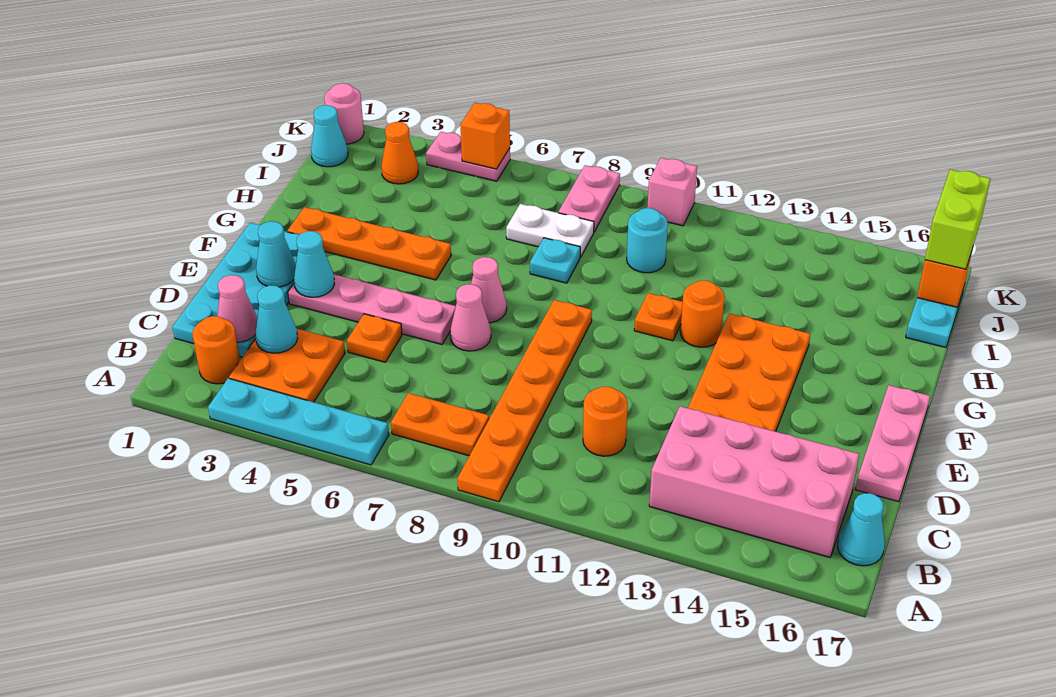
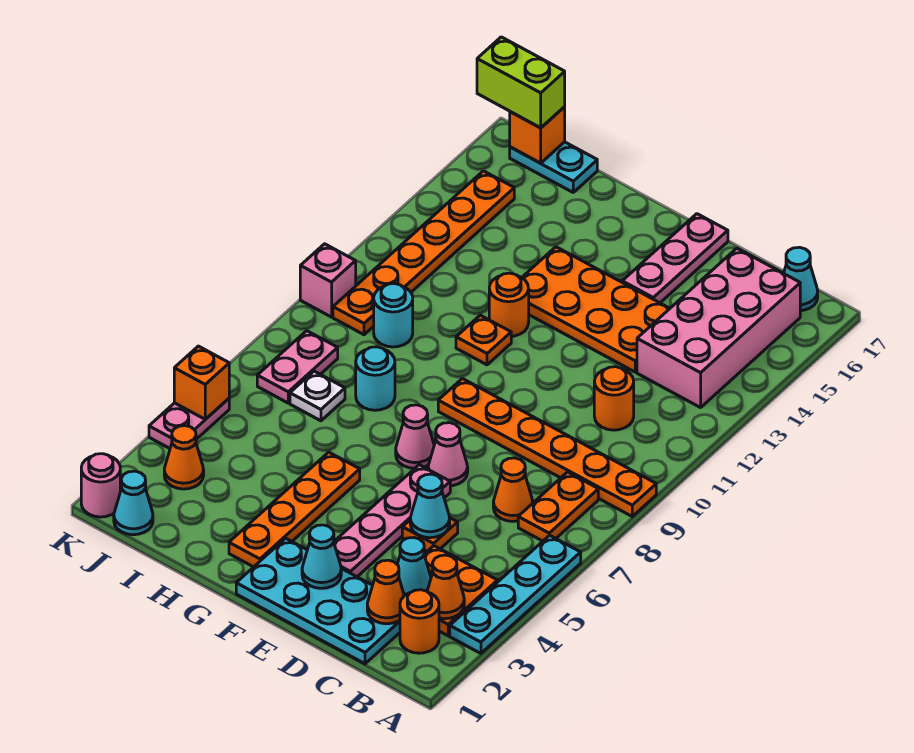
none -> orange cone B3 level 2
pink cone C2 level 2 -> orange cone C2 level 2
none -> orange cone C7 level 1
pink plate D17:F17 level 1 -> pink plate E15:E17 level 1
cyan cone E3 level 2 -> cyan cone D5 level 2
cyan plate H8 level 1 -> cyan round brick H8 level 1
white plate I7:I8 level 1 -> white plate I7 level 1
pink plate J8:K8 level 1 -> pink plate J7:J8 level 1
none -> orange plate J10:J15 level 1

